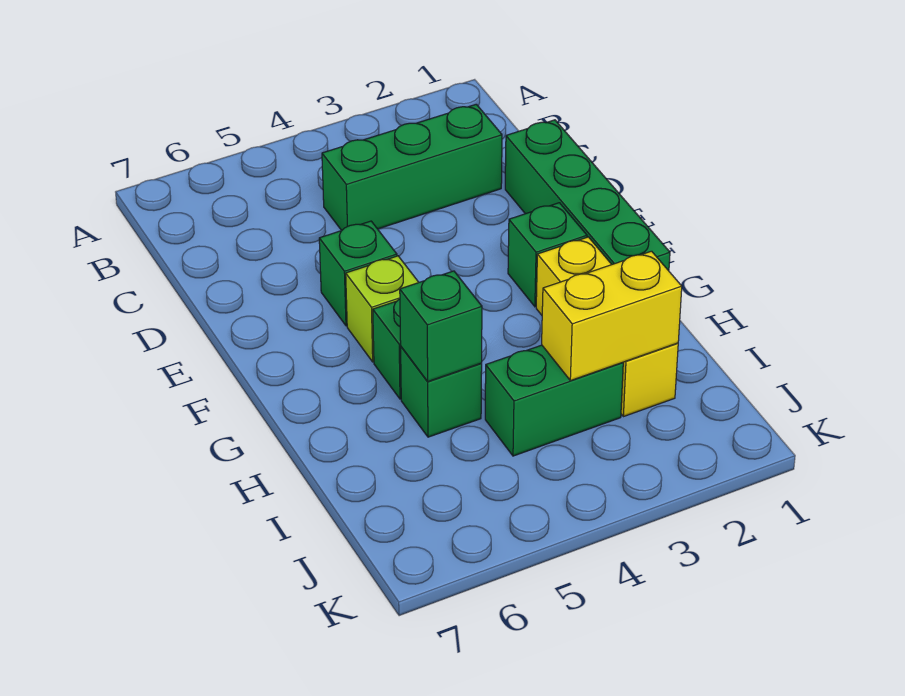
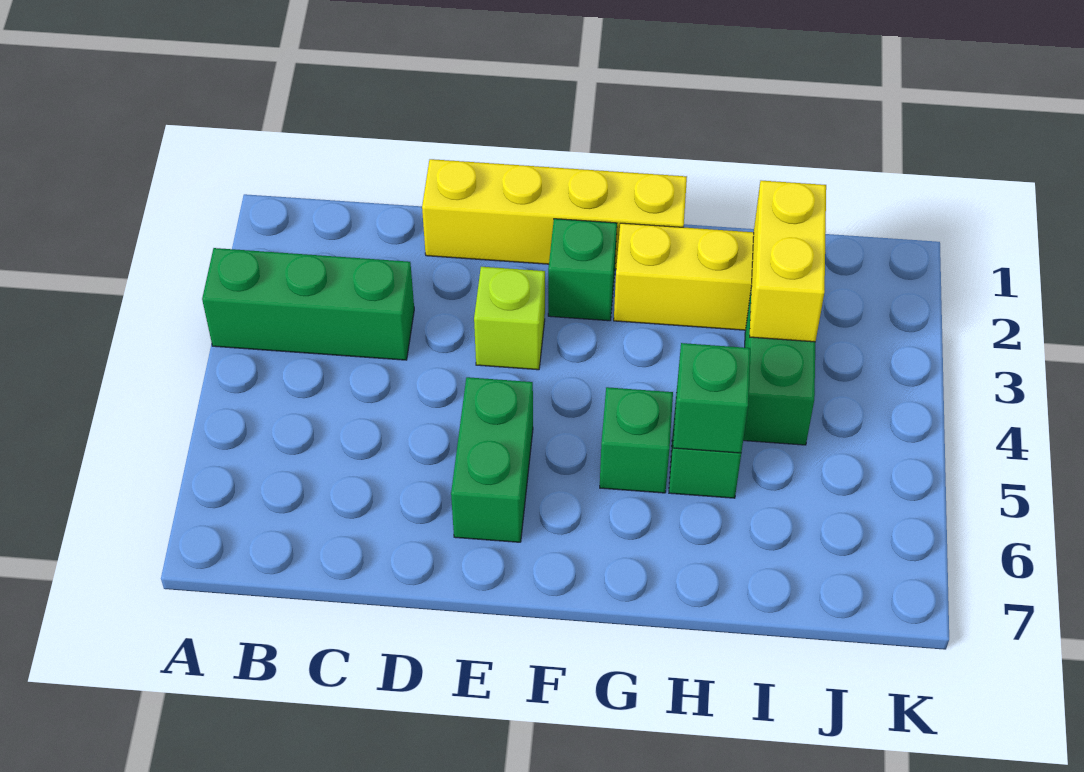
green brick C2:C4 level 1 -> green brick A3:C3 level 1
green brick D1:G1 level 1 -> yellow brick D1:G1 level 1
green brick E5 level 1 -> green brick E5:E6 level 1
lime brick F5 level 1 -> lime brick E3 level 1

